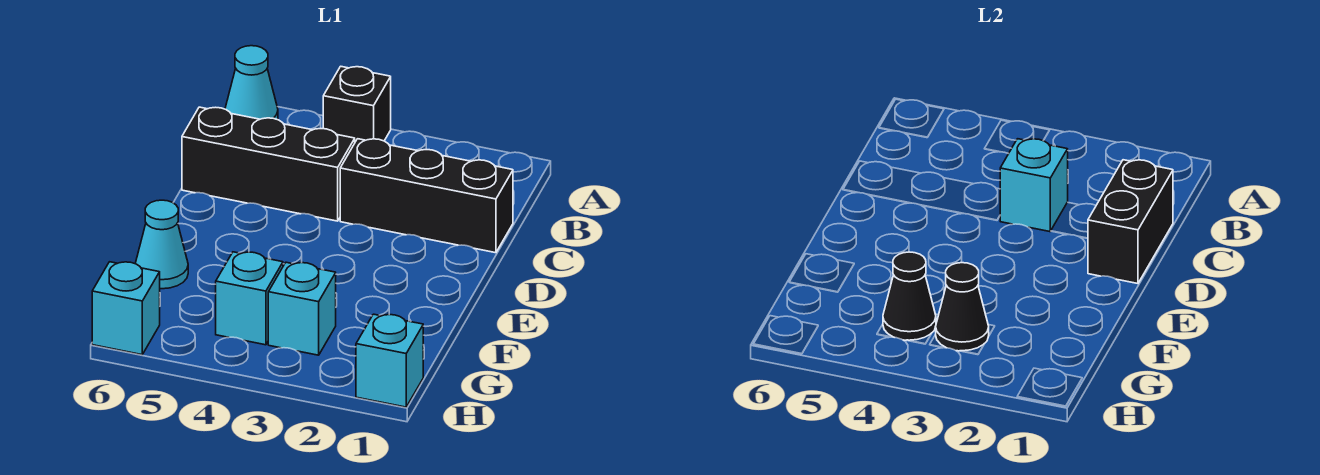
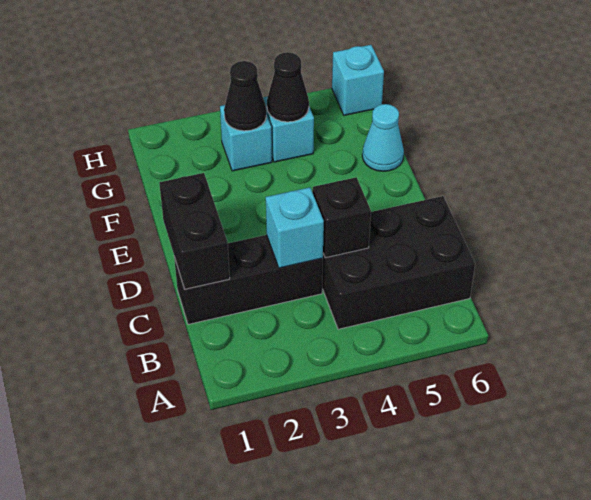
black brick A4 level 1 -> black brick C4 level 2
cyan cone A6 level 1 -> none
black brick C4:C6 level 1 -> black brick B4:C6 level 1
cyan brick H1 level 1 -> none

